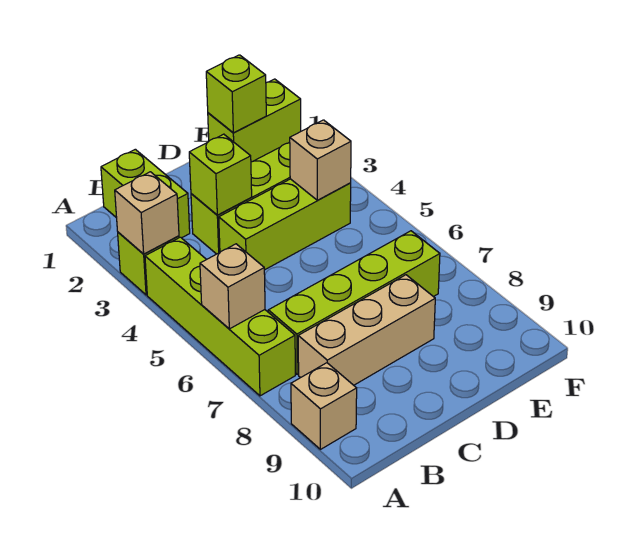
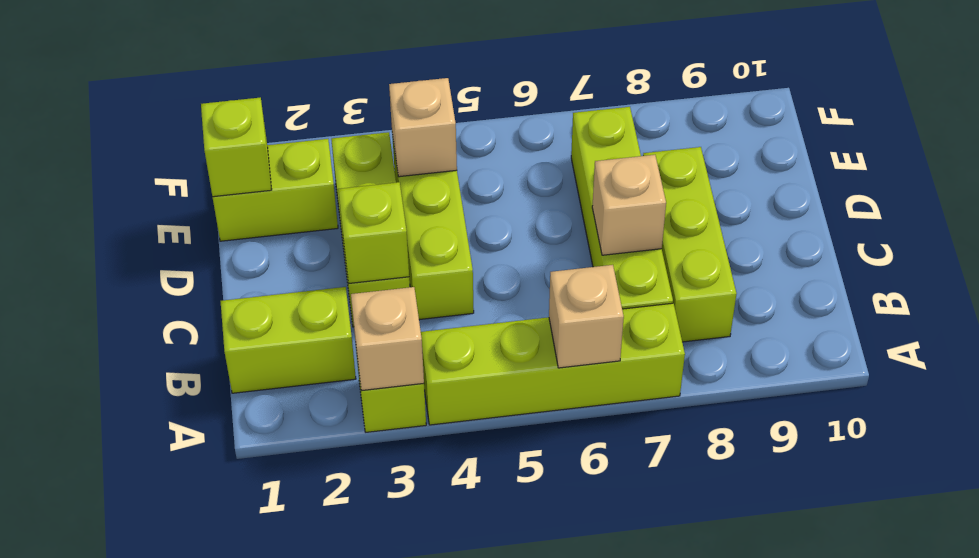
tan brick A9 level 1 -> tan brick C7 level 2
tan brick B8:D8 level 1 -> lime brick B8:D8 level 1
lime brick E1:F1 level 1 -> lime brick E1:E2 level 1

